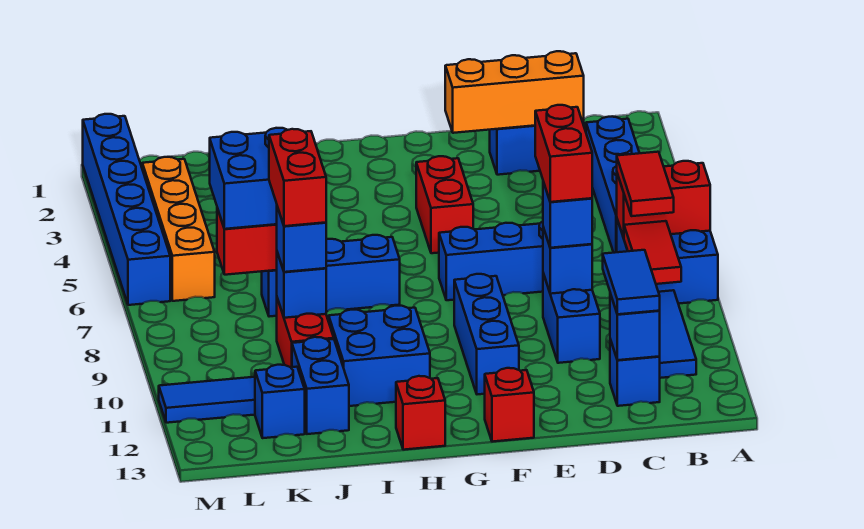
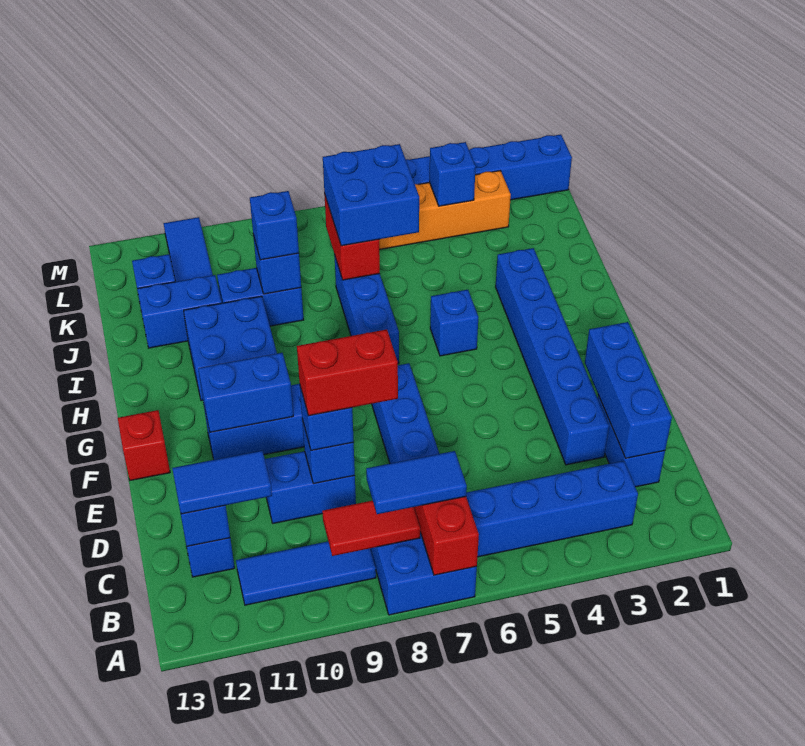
red tile B7:B8 level 3 -> blue tile B7:B8 level 3
orange brick C2:E2 level 2 -> blue brick C2:E2 level 2
none -> blue brick D3:I3 level 1
red brick F4:F5 level 1 -> none
none -> blue brick F10:F11 level 2
none -> blue brick H5 level 1
red brick H13 level 1 -> none
red brick J8:J9 level 4 -> none
red brick J9:J10 level 1 -> blue brick J9:J10 level 1
none -> blue brick L4 level 2

